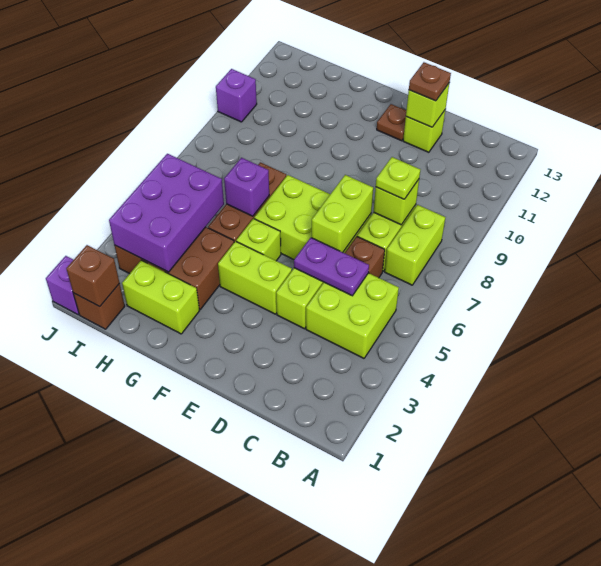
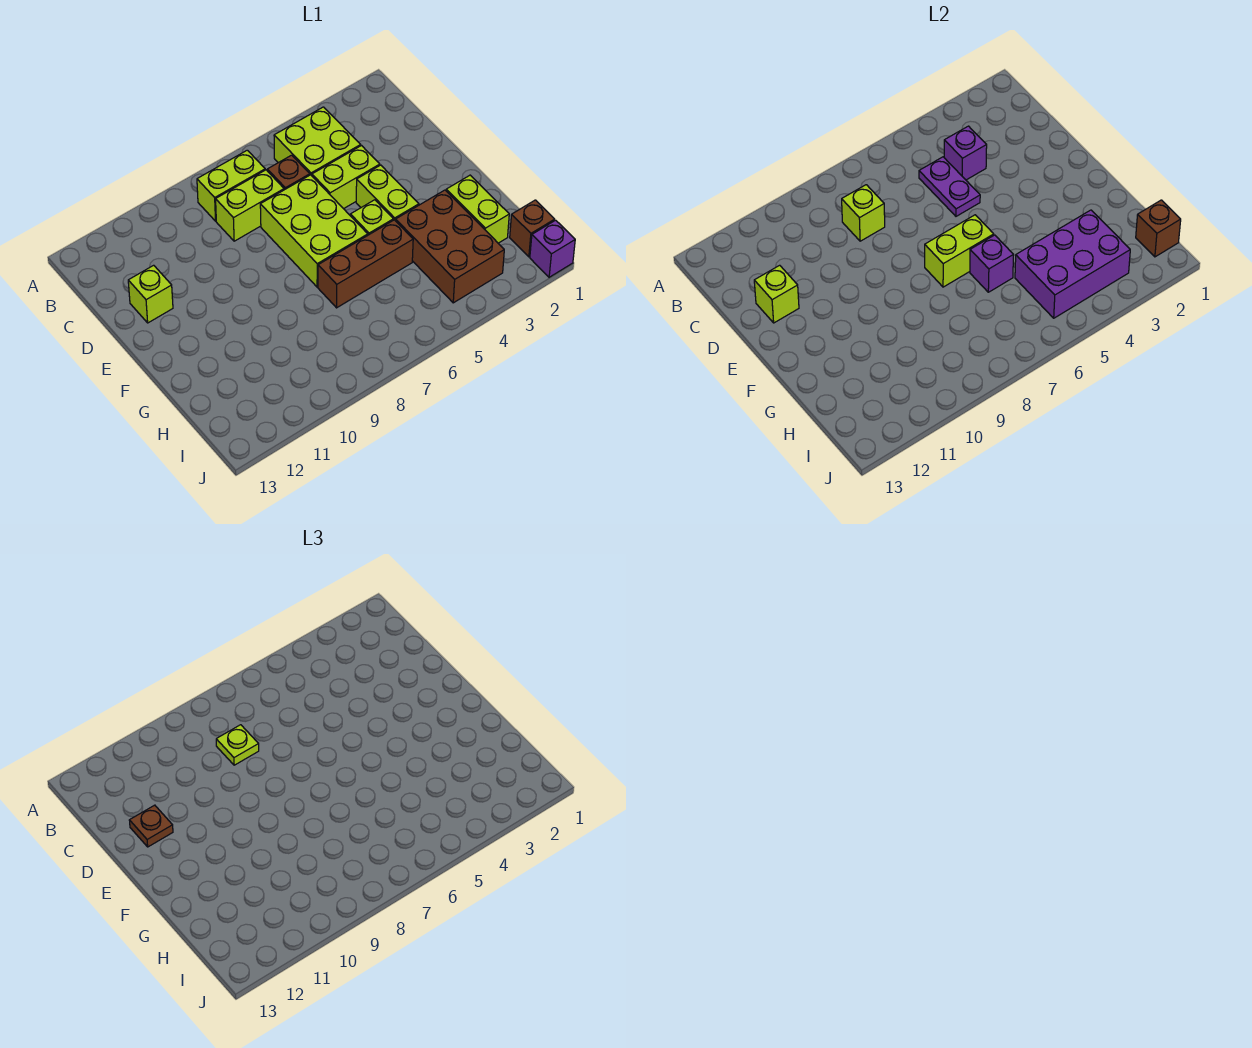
lime brick D6:D7 level 2 -> lime brick F6:F7 level 2
brown plate E12 level 1 -> none
purple brick J10 level 1 -> purple brick C4 level 2

